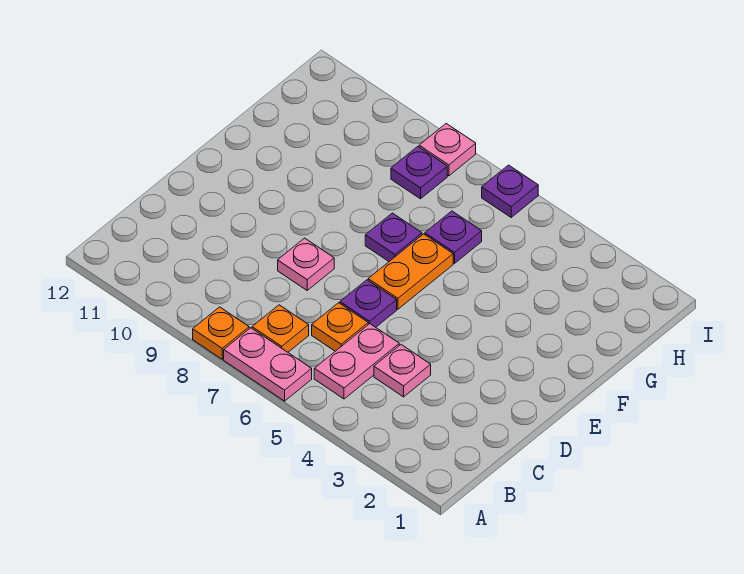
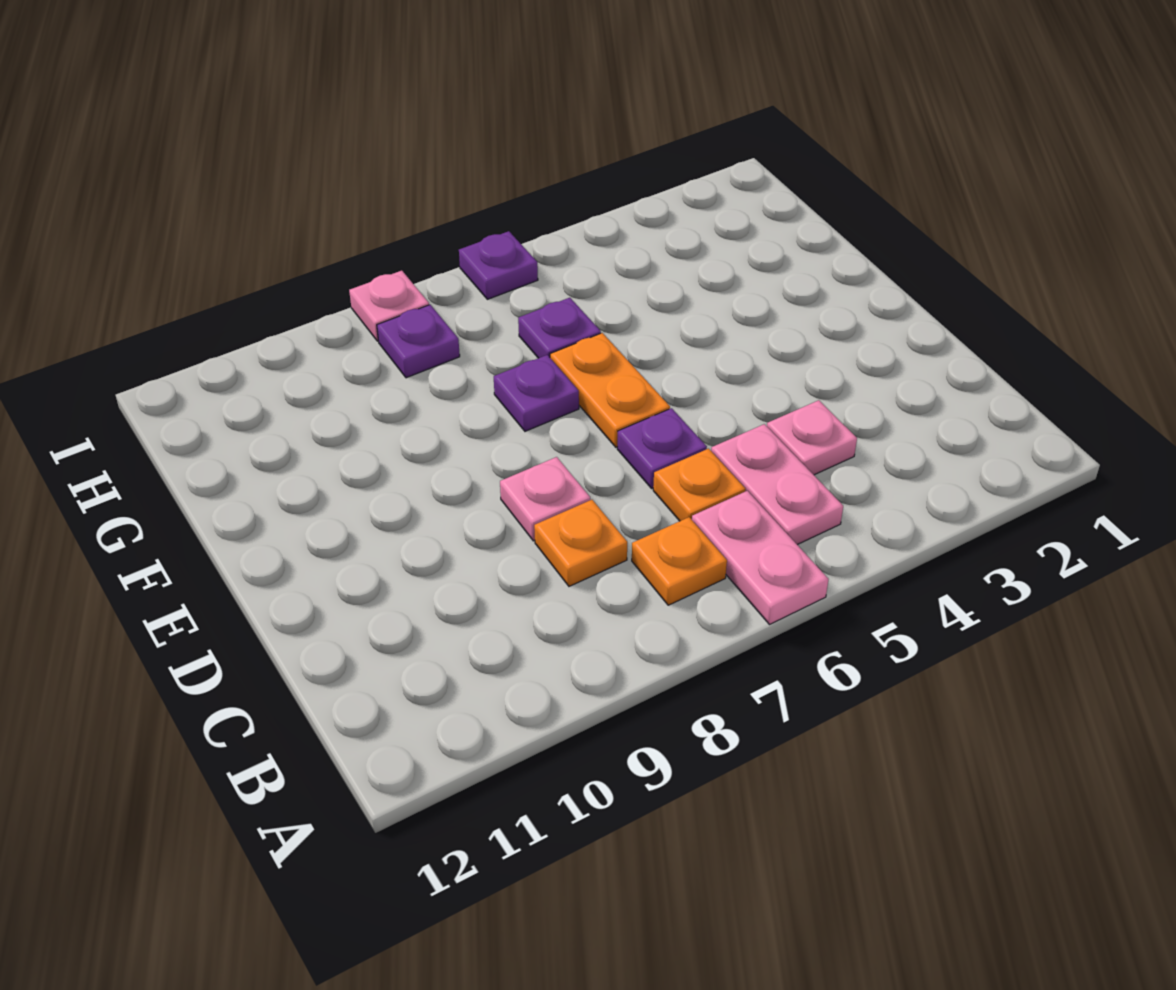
pink plate A6:A7 level 1 -> pink plate A6:B6 level 1
orange plate A8 level 1 -> orange plate C8 level 1

